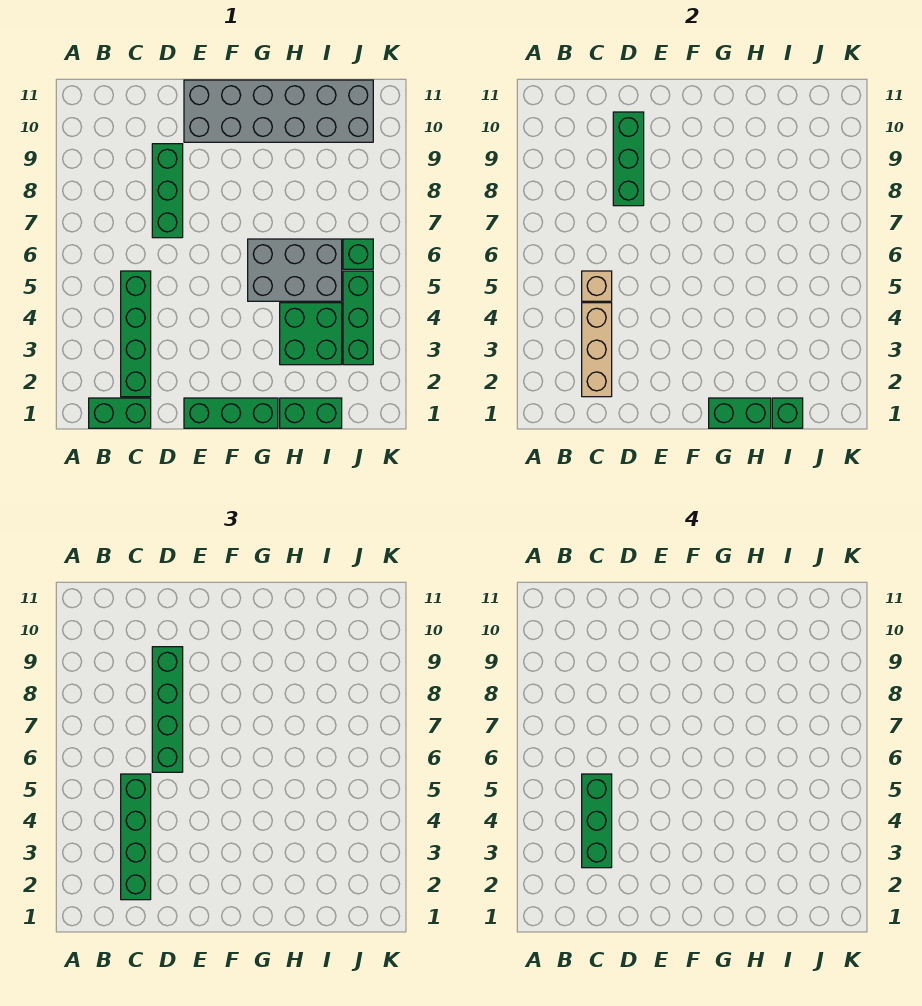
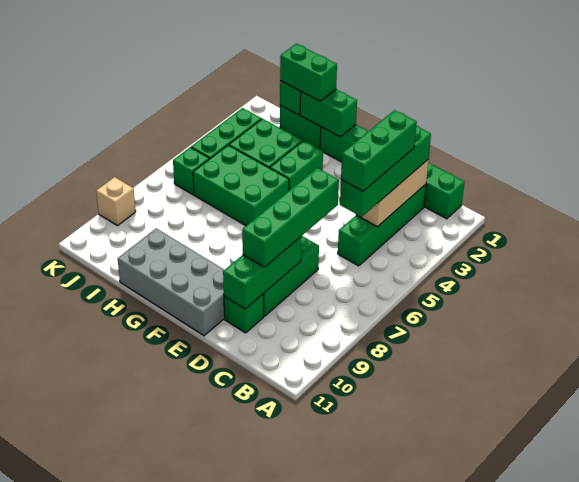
tan brick C5 level 2 -> tan brick K9 level 1
none -> green brick D10 level 1
grey brick E10:J11 level 1 -> grey brick E10:H11 level 1
none -> green brick G3:G4 level 1
grey brick G5:I6 level 1 -> green brick G5:I6 level 1
none -> green brick H1:I1 level 3

